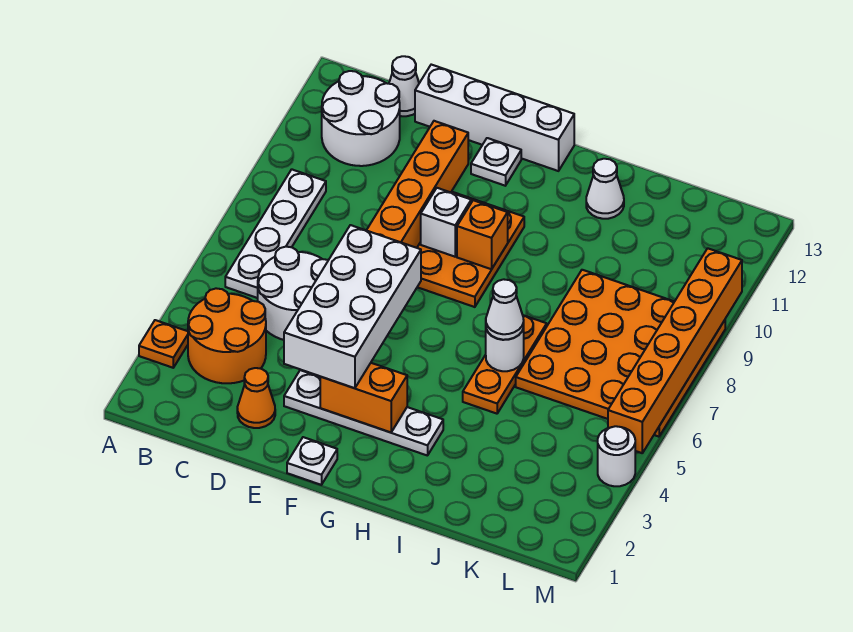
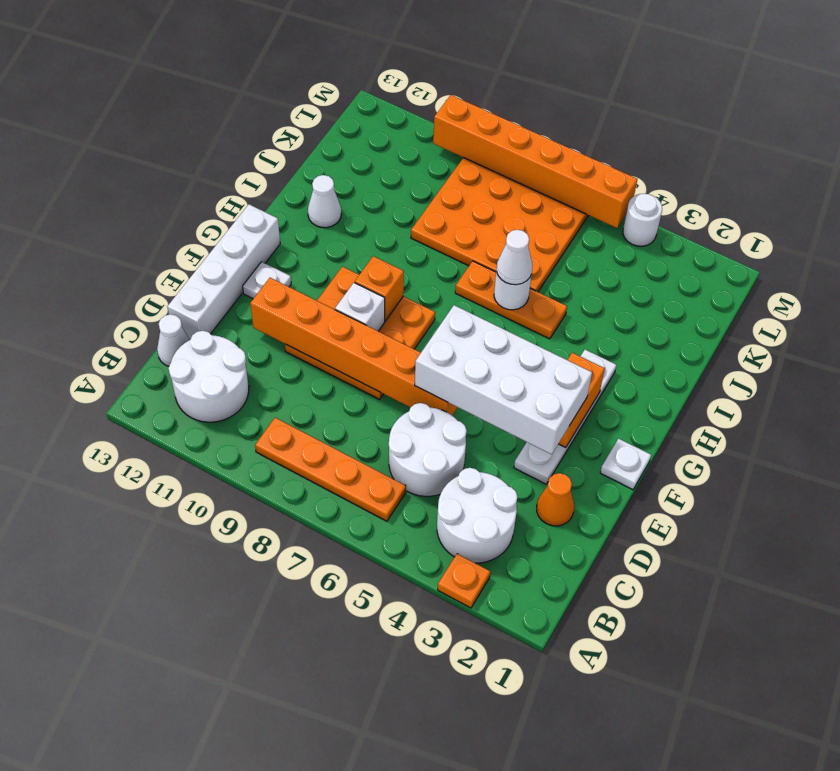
orange round brick B3:C4 level 1 -> white round brick B3:C4 level 1
white plate B6:B9 level 1 -> orange plate B6:B9 level 1

